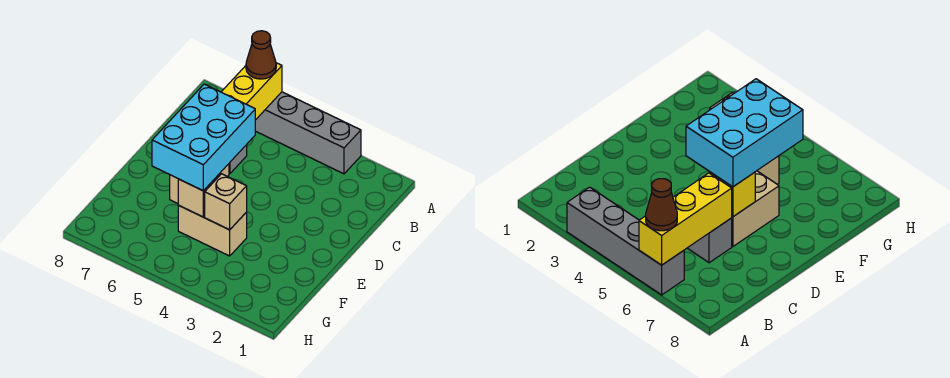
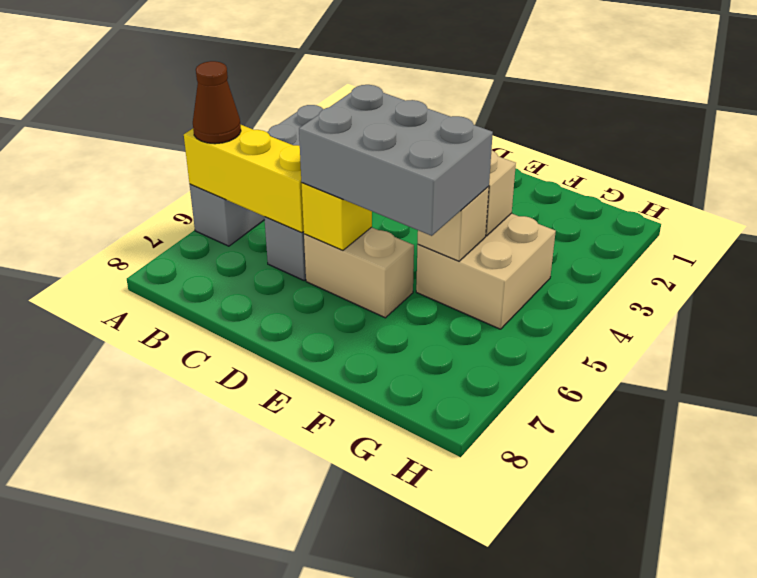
cyan brick D5:F6 level 3 -> grey brick D5:F6 level 3
tan brick F4:F5 level 1 -> tan brick F4:G5 level 1

